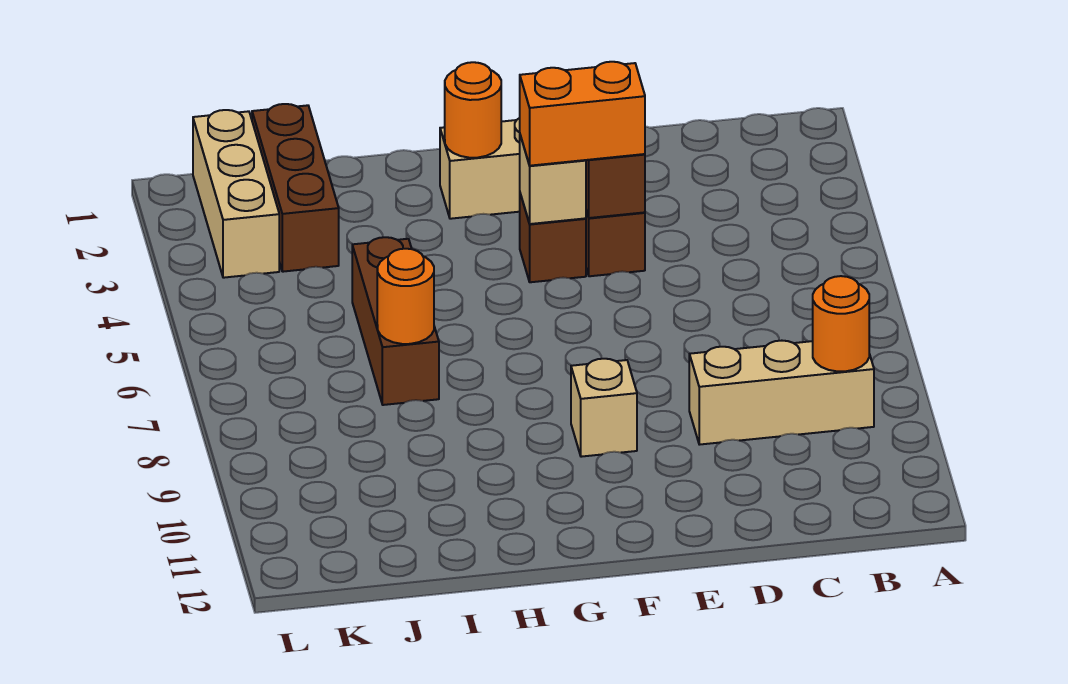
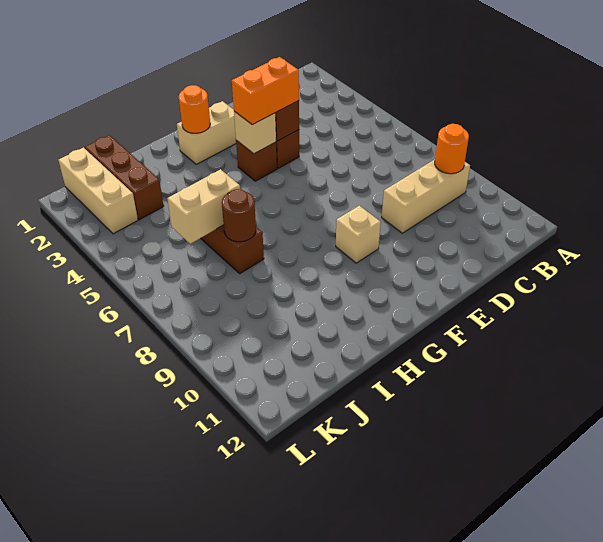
none -> tan brick I6:J6 level 2
orange round brick I7 level 2 -> brown round brick I7 level 2

